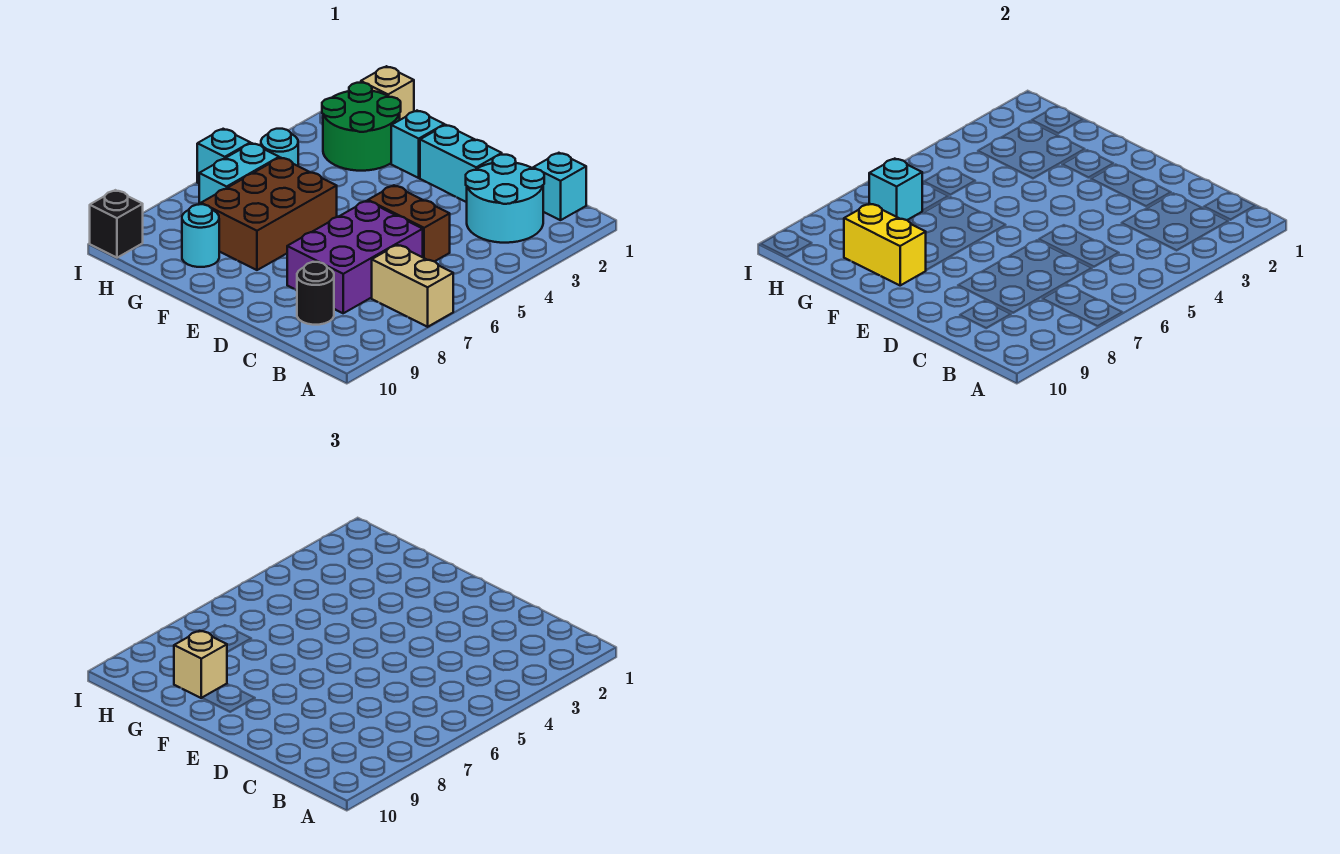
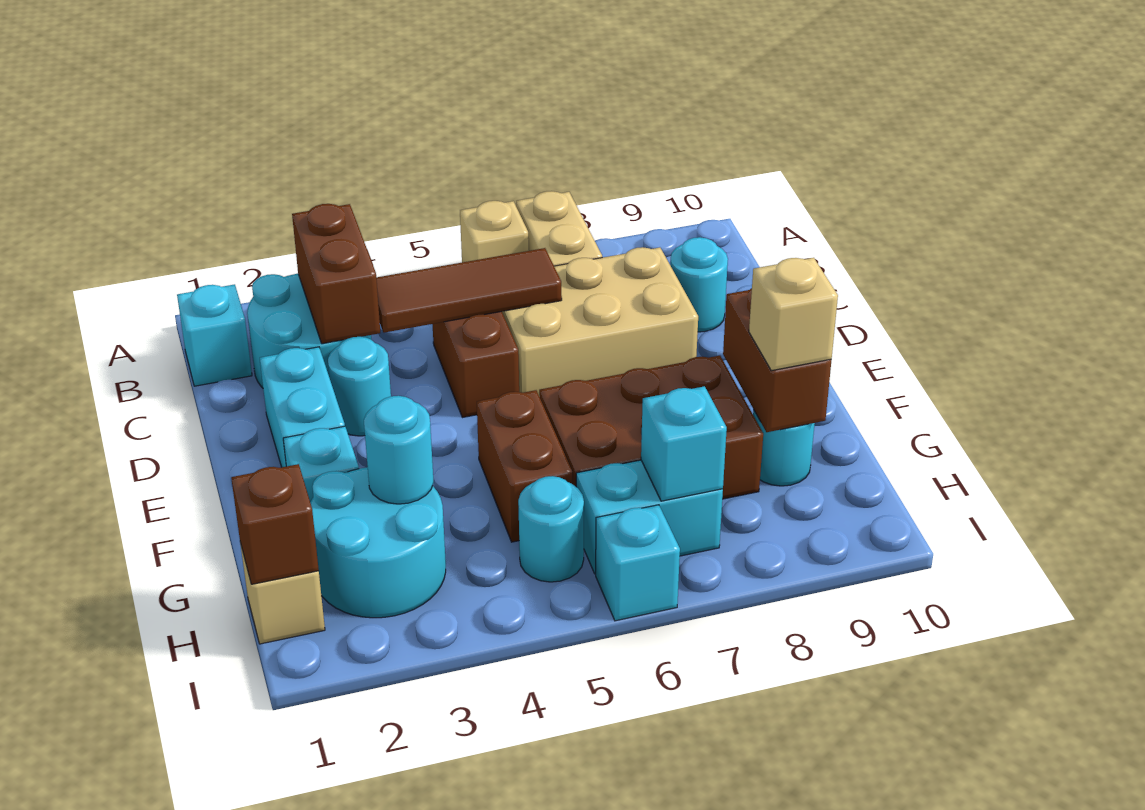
none -> tan brick A6 level 1
none -> brown brick B3:C3 level 2
none -> brown tile C4:C6 level 2
purple brick C6:D8 level 1 -> tan brick C6:D8 level 1
black round brick C9 level 1 -> cyan round brick C9 level 1
none -> cyan round brick D3 level 1
none -> brown brick F5:G5 level 1
yellow brick F9:G9 level 2 -> brown brick F9:G9 level 2
green round brick G2:H3 level 1 -> cyan round brick G2:H3 level 1
none -> cyan round brick G3 level 2
none -> brown brick H1 level 2
black brick I10 level 1 -> none

